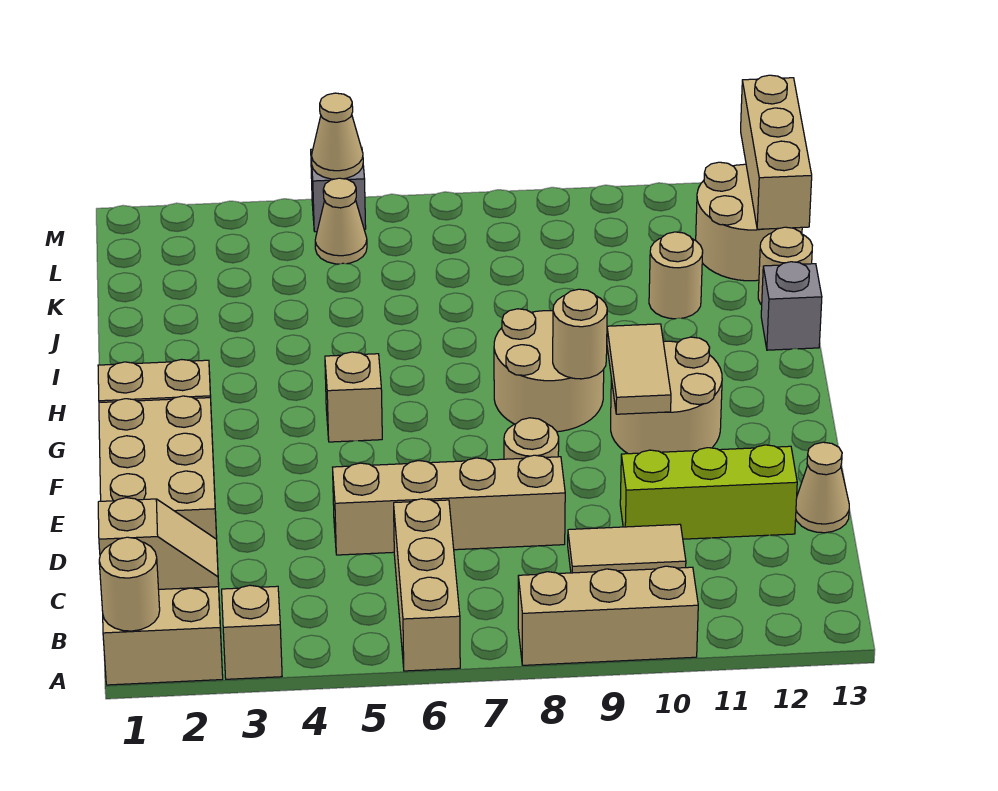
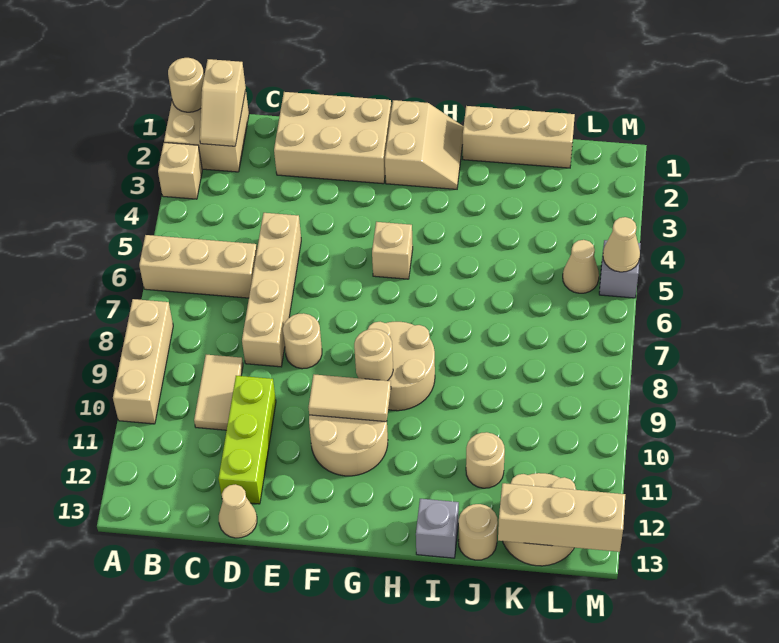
none -> tan brick I1:K1 level 1

